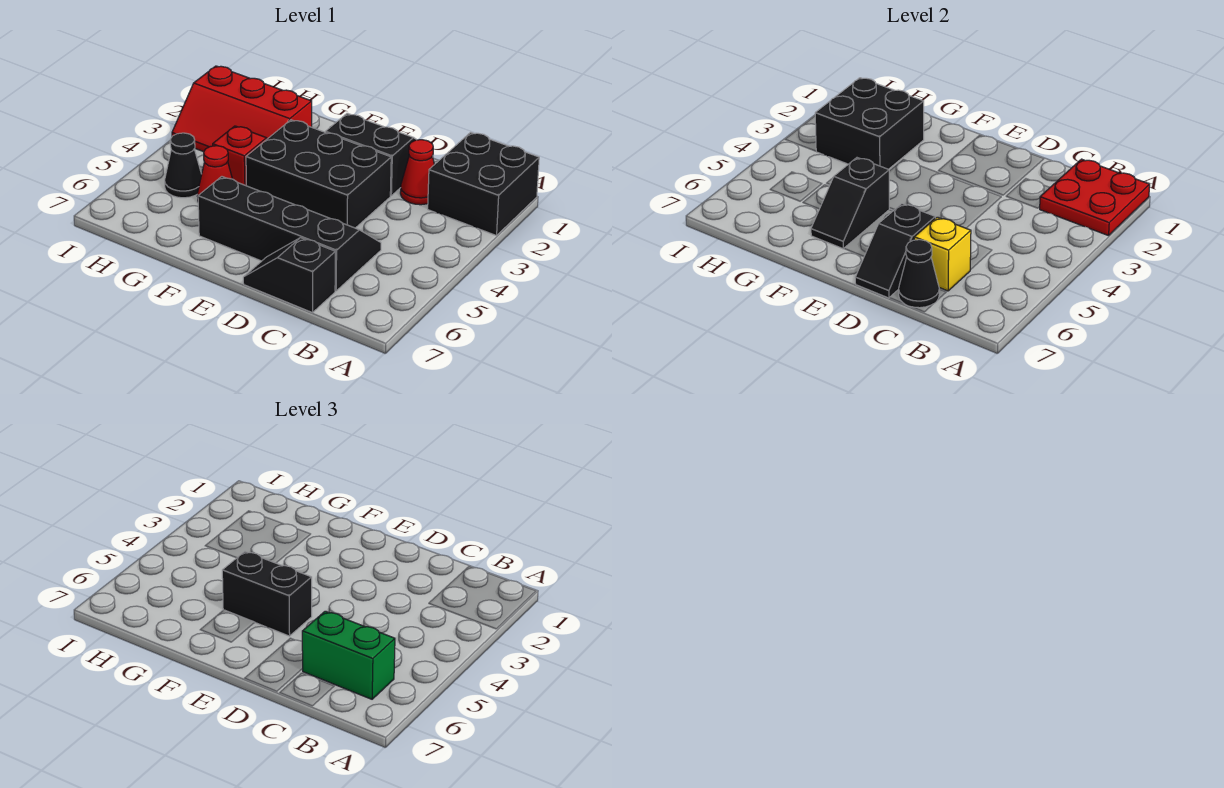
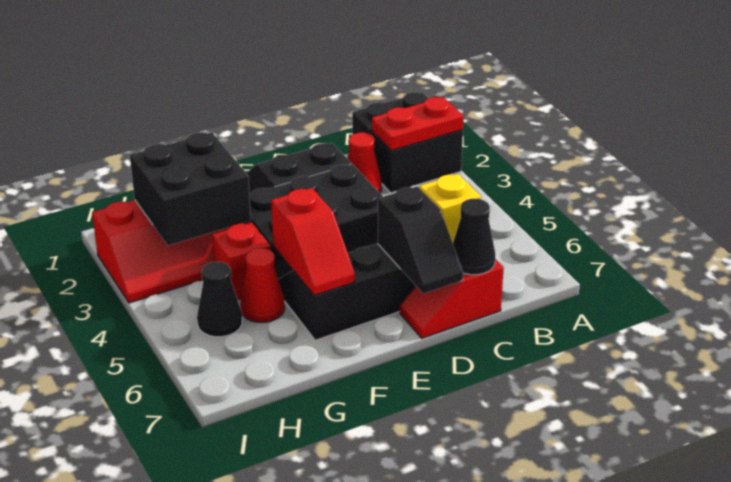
red plate A1:B2 level 2 -> red plate A2:B2 level 2
green brick B6:C6 level 3 -> none
black slope C7:D7 level 1 top C -> red slope C7:D7 level 1 top C
black brick E5:F5 level 3 -> none
black slope F5:F6 level 2 top 5 -> red slope F5:F6 level 2 top 5

